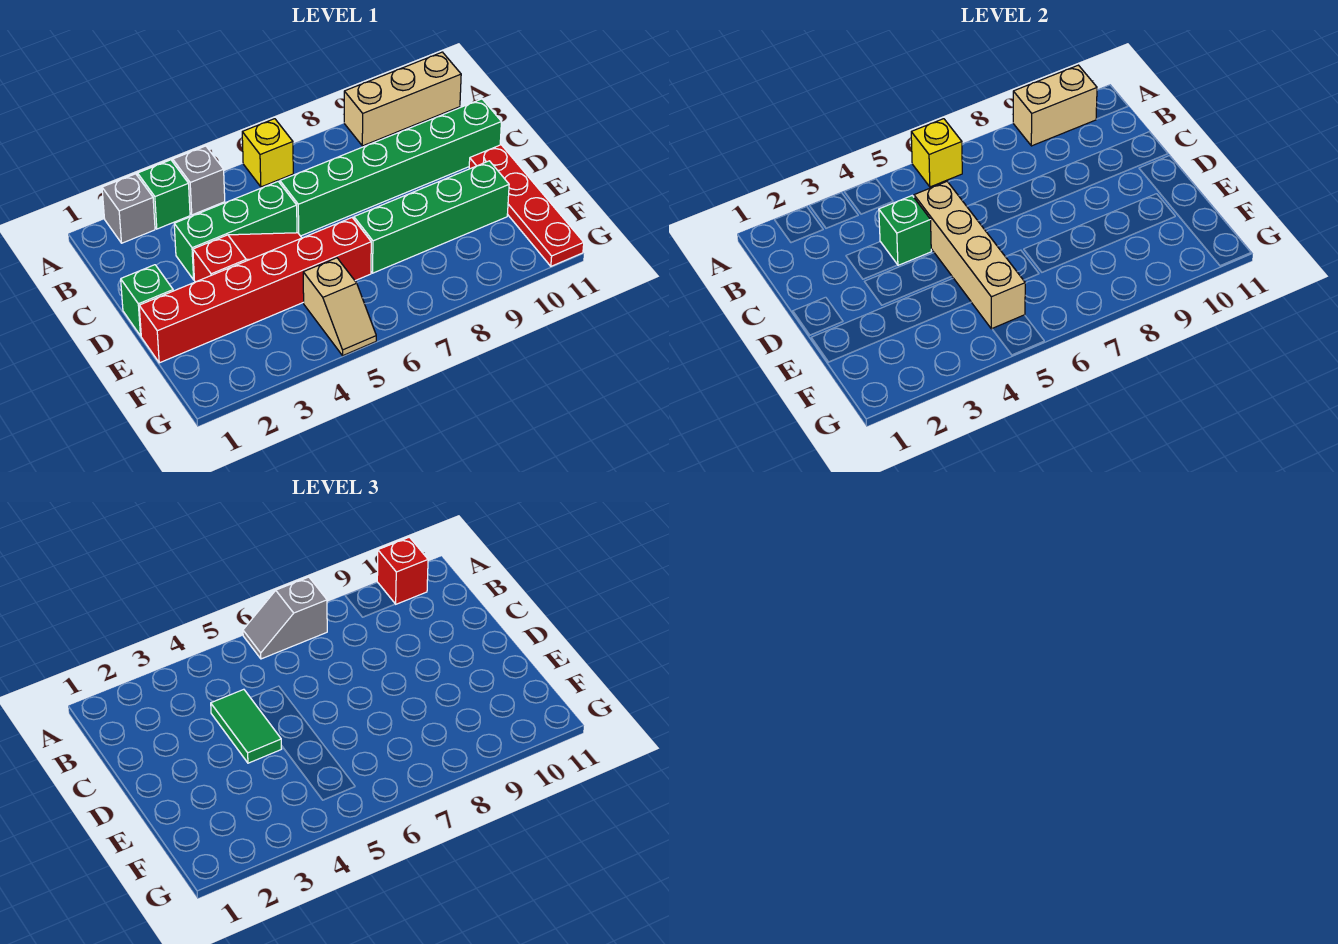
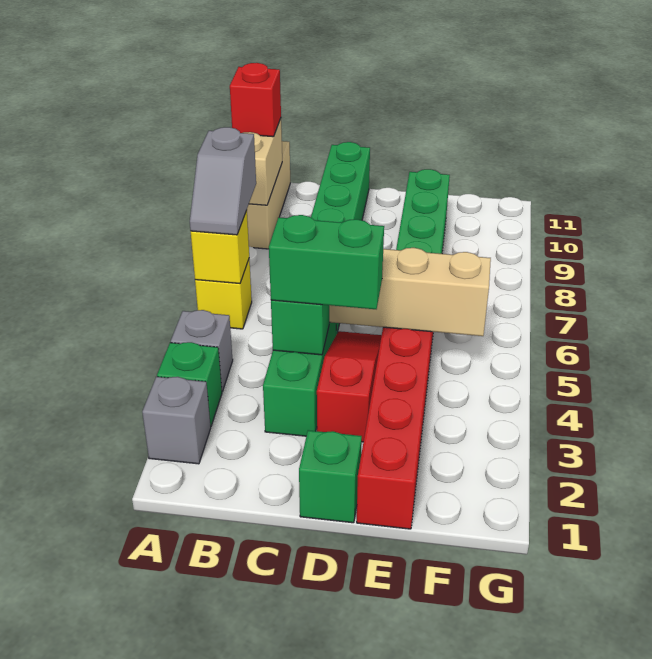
green tile C4:D4 level 3 -> green brick C4:D4 level 3
red plate D11:G11 level 1 -> none
tan slope F5:G5 level 1 top F -> none

